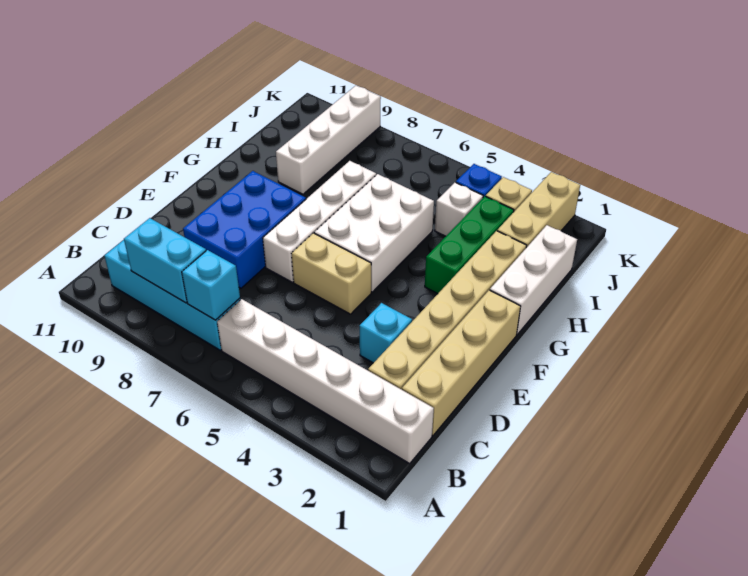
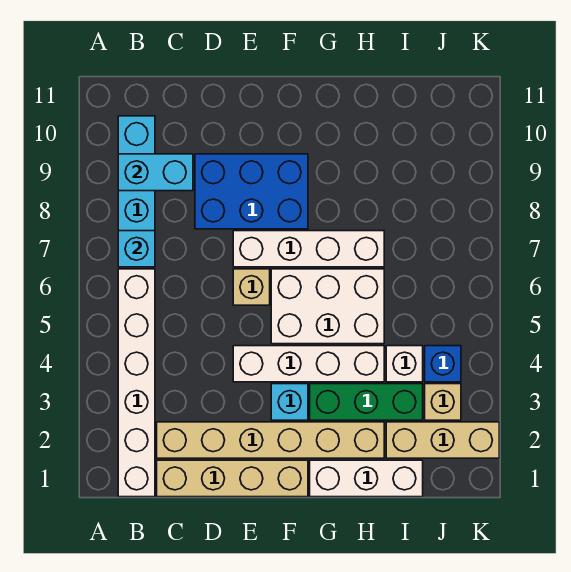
cyan brick B8:B9 level 2 -> cyan brick B9:C9 level 2
cyan brick D3 level 1 -> cyan brick F3 level 1
tan brick E5:E6 level 1 -> tan brick E6 level 1
white brick H9:K9 level 1 -> white brick E4:H4 level 1

